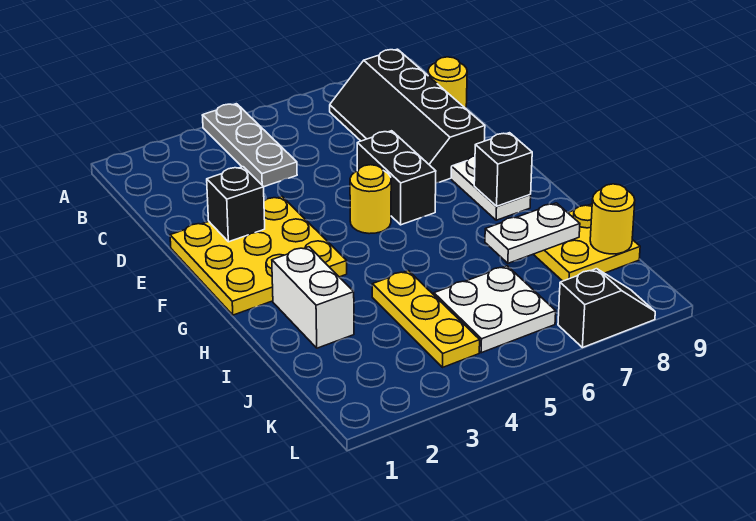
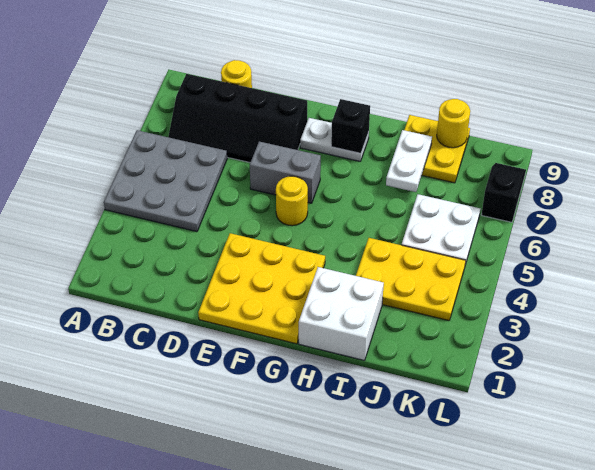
grey plate A4:C4 level 1 -> grey plate A4:C6 level 1
black brick E2 level 2 -> none
black brick E6:F6 level 1 -> grey brick E6:F6 level 1
white brick H2:I2 level 1 -> white brick H1:I2 level 1
yellow plate I4:K4 level 1 -> yellow plate I3:K4 level 1

